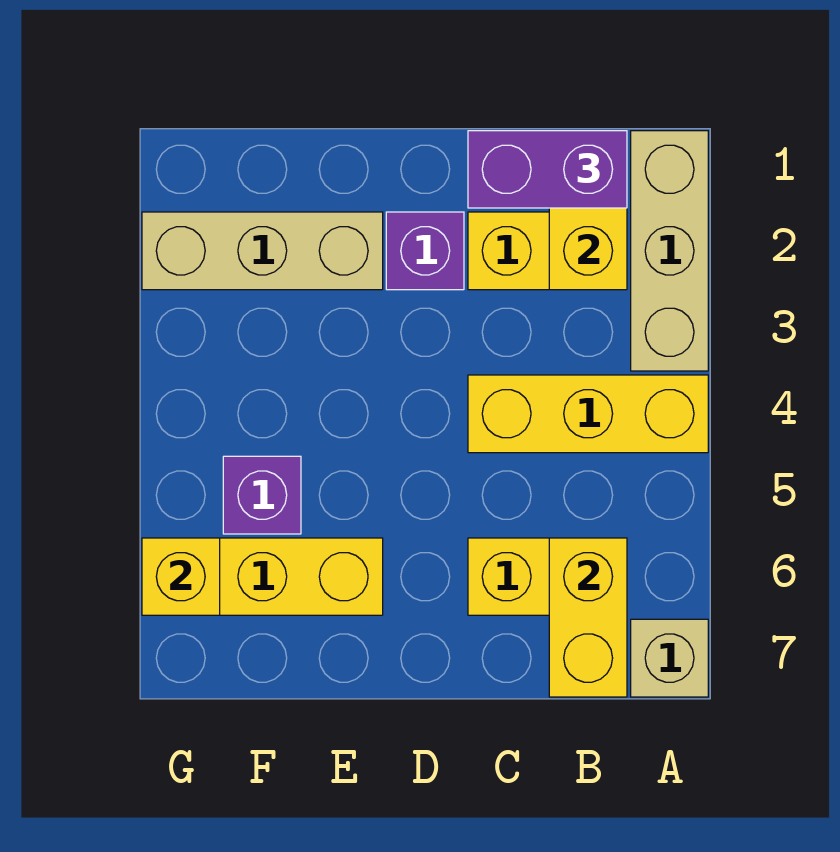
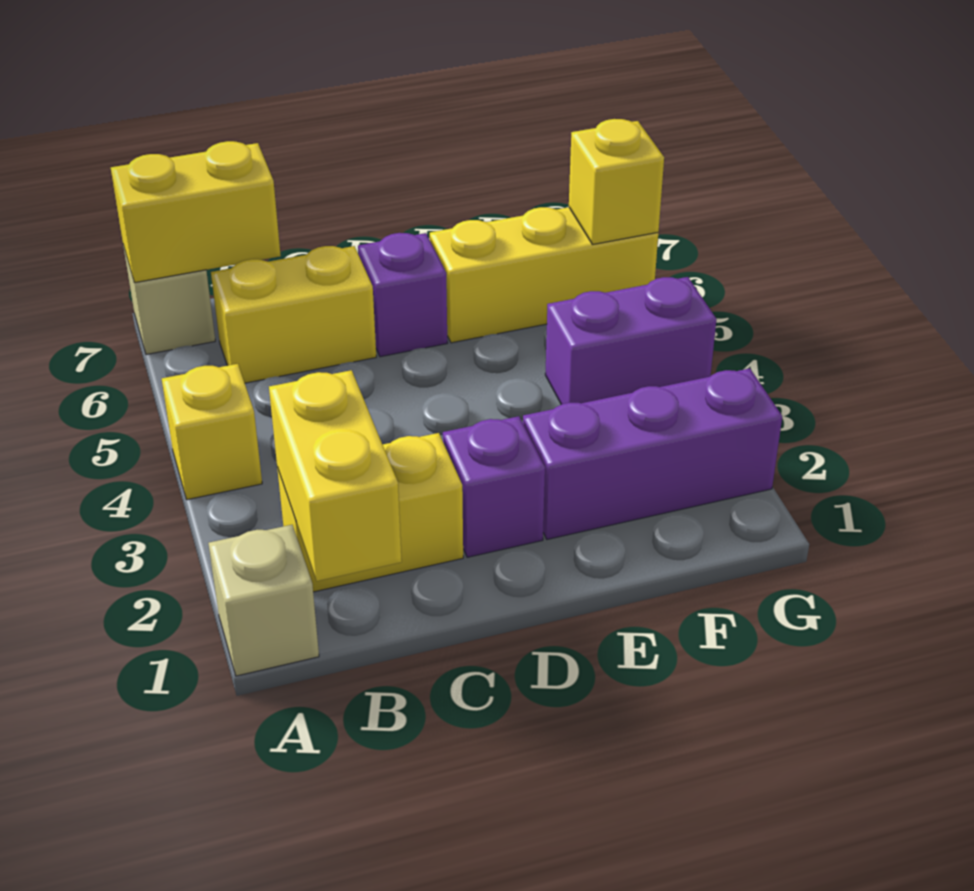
tan brick A1:A3 level 1 -> tan brick A1 level 1
yellow brick A4:C4 level 1 -> yellow brick A4 level 1
purple brick B1:C1 level 3 -> purple brick F4:G4 level 1
yellow brick B6:B7 level 2 -> yellow brick A7:B7 level 2
tan brick E2:G2 level 1 -> purple brick E2:G2 level 1
purple brick F5 level 1 -> purple brick D6 level 1

